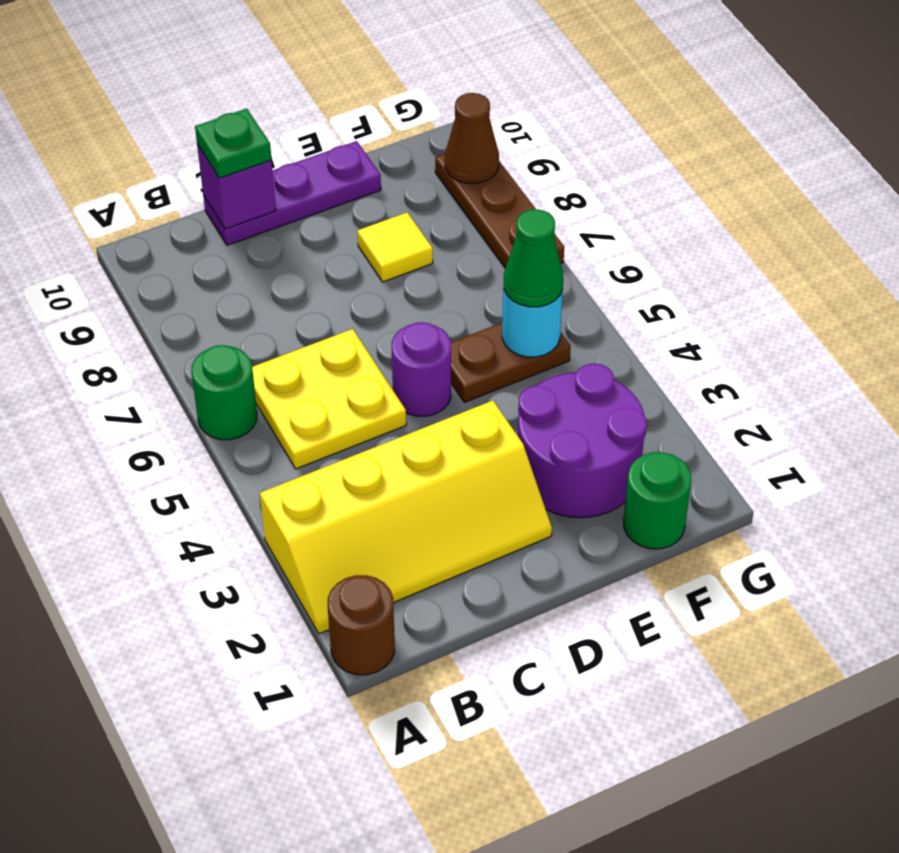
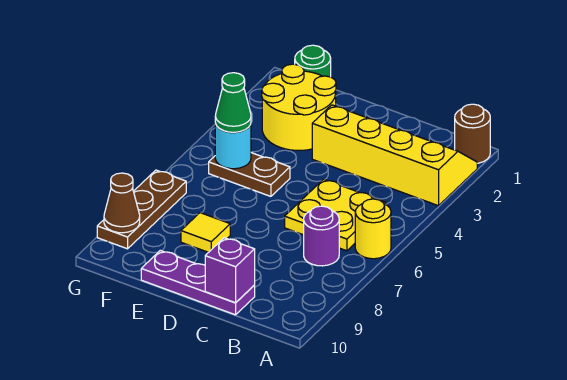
green round brick A6 level 1 -> yellow round brick A6 level 1
green plate C10 level 3 -> none
purple round brick D5 level 1 -> purple round brick B7 level 1
purple round brick E2:F3 level 1 -> yellow round brick E2:F3 level 1

